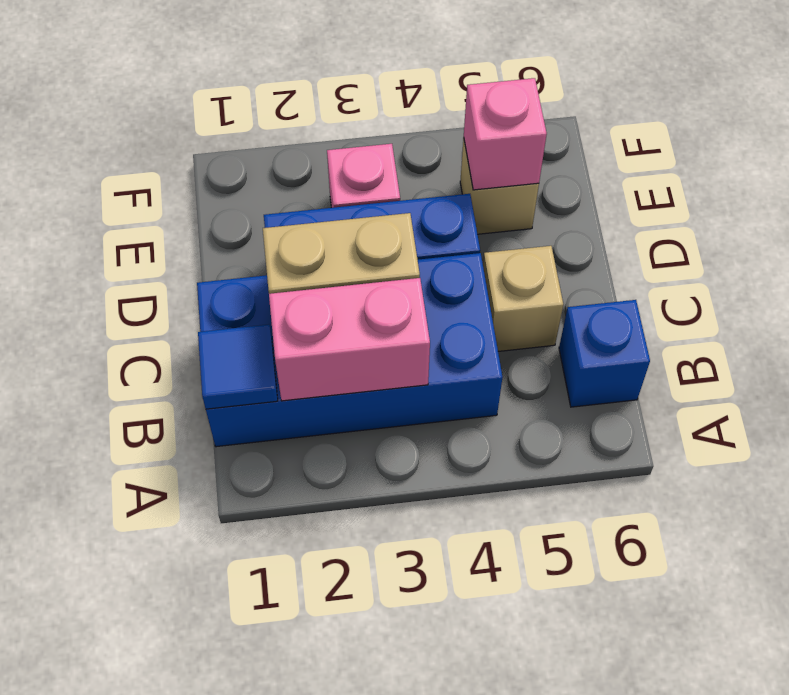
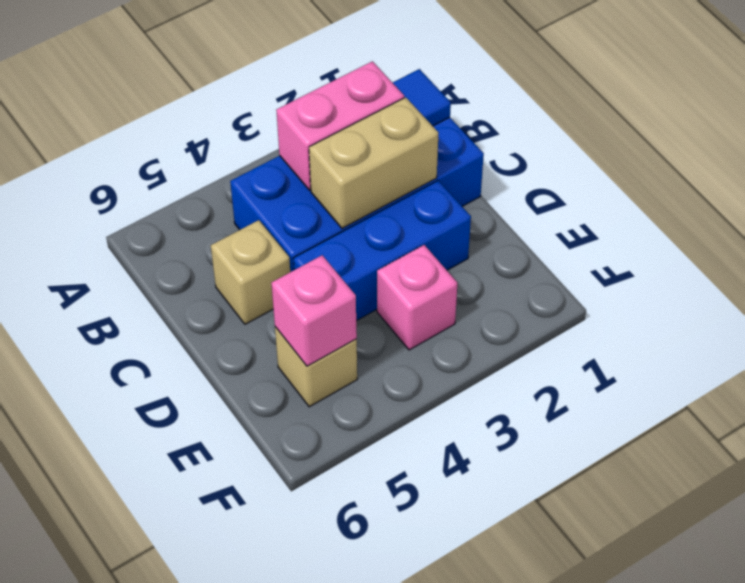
blue brick B6 level 1 -> none

